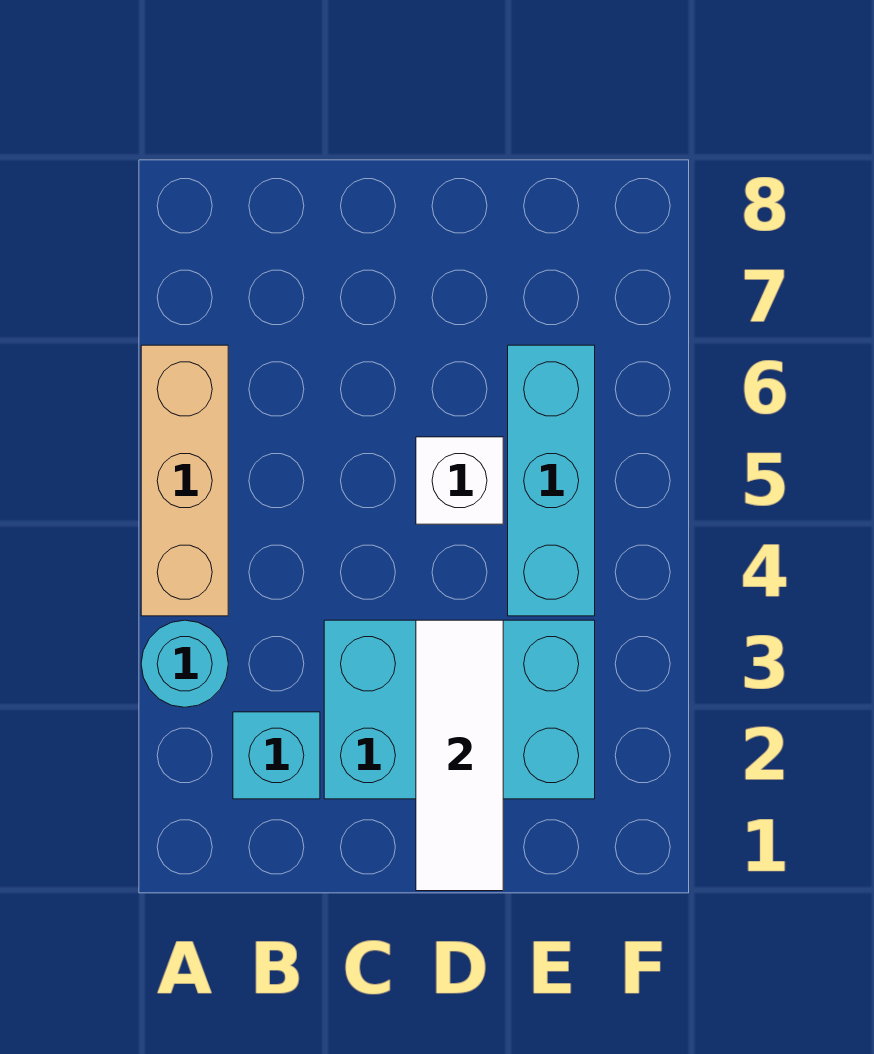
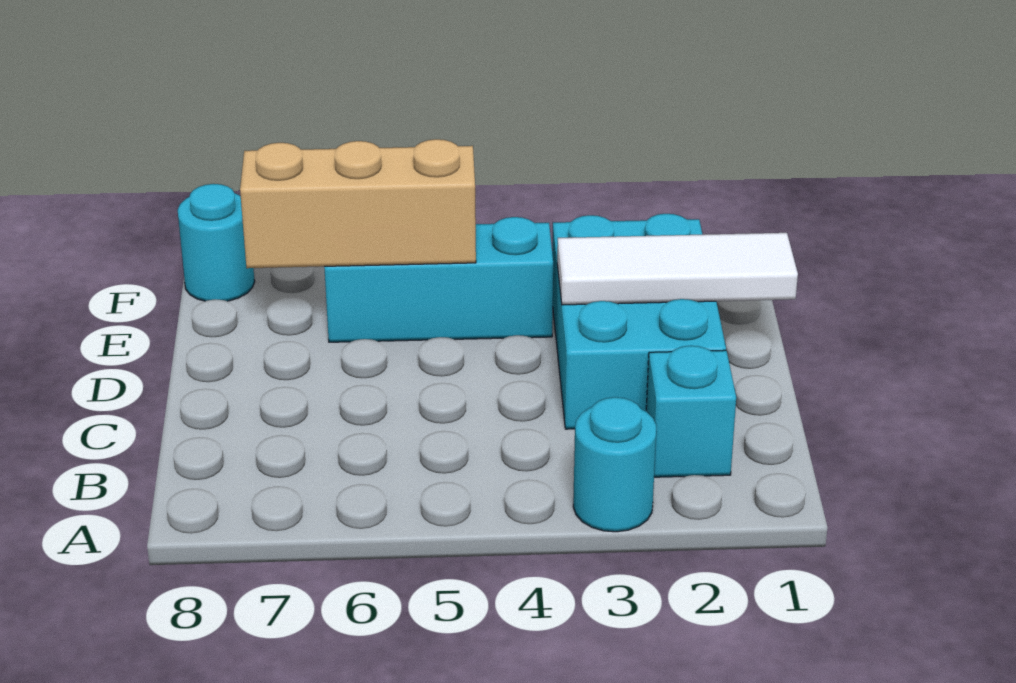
tan brick A4:A6 level 1 -> tan brick E5:E7 level 2
white brick D5 level 1 -> none
none -> cyan round brick F8 level 1

